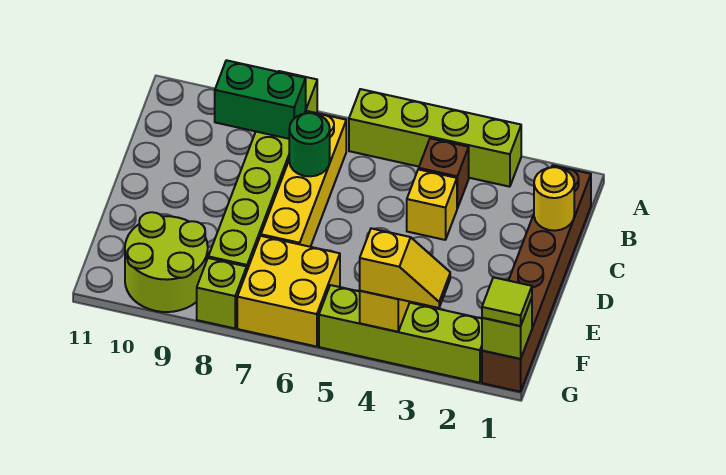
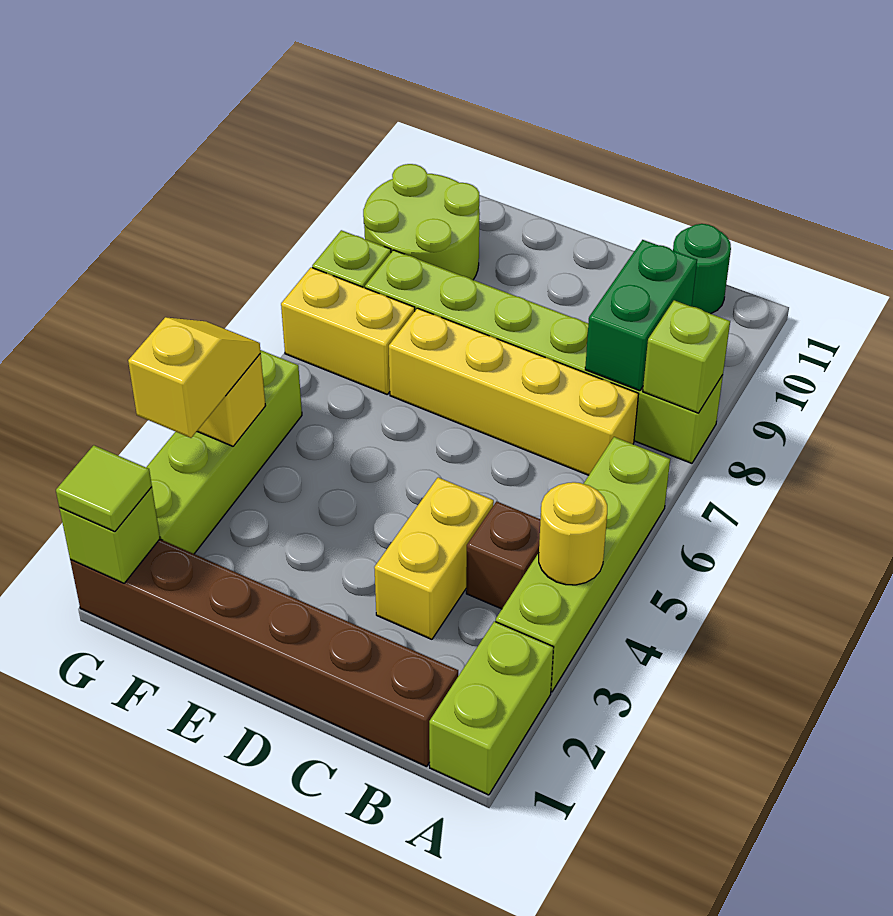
none -> lime brick A1:A2 level 1
none -> lime brick A8 level 2
yellow round brick C1 level 2 -> yellow round brick A4 level 2
yellow brick C4 level 1 -> yellow brick C3:C4 level 1
green round brick C7 level 2 -> green round brick B11 level 1
yellow brick F6:G7 level 1 -> yellow brick F7:G7 level 1
yellow slope G3:G4 level 3 top 4 -> yellow slope G3:G4 level 3 top 3

